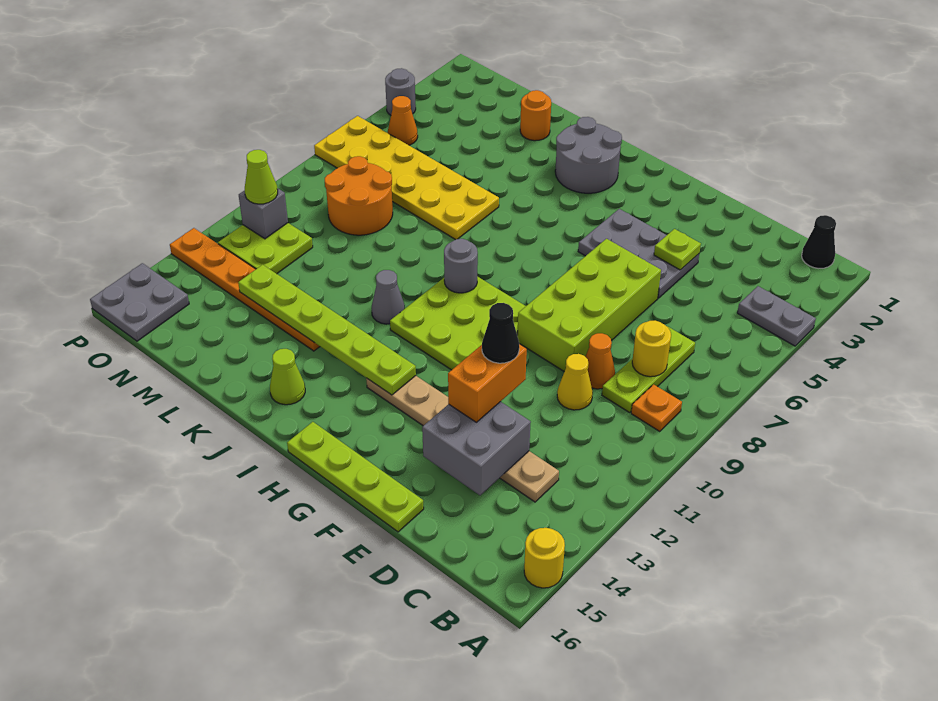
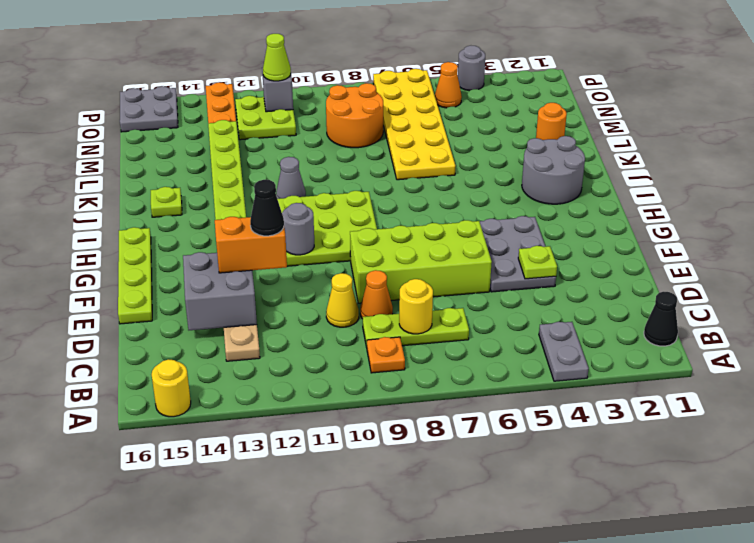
grey round brick I9 level 2 -> grey round brick G11 level 2
lime cone J15 level 1 -> lime plate J15 level 1

